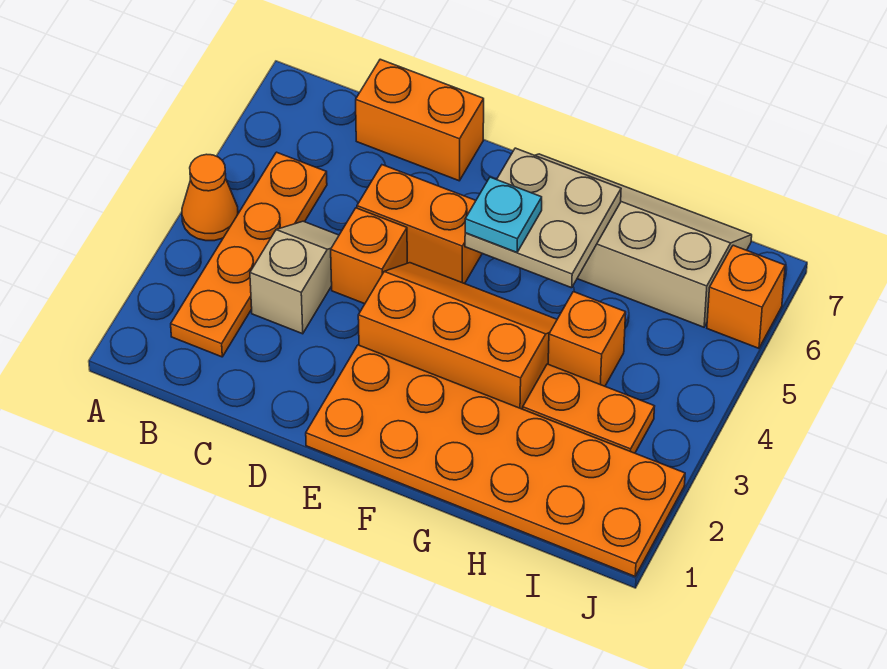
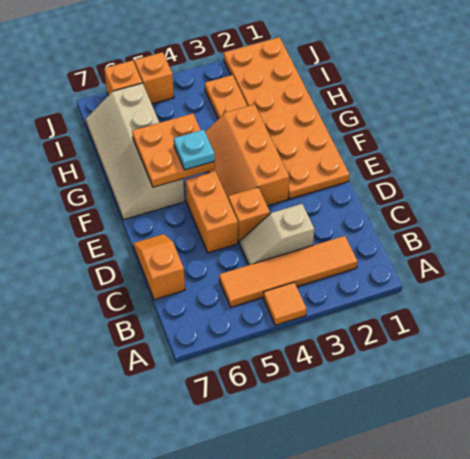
orange cone A4 level 1 -> orange tile A4 level 1
orange plate B2:B5 level 1 -> orange tile B2:B5 level 1
orange brick C7:D7 level 1 -> orange slope C7:D7 level 1 top C
tan plate F5:G6 level 2 -> orange plate F5:G6 level 2
orange brick H4 level 1 -> orange brick J5 level 1

